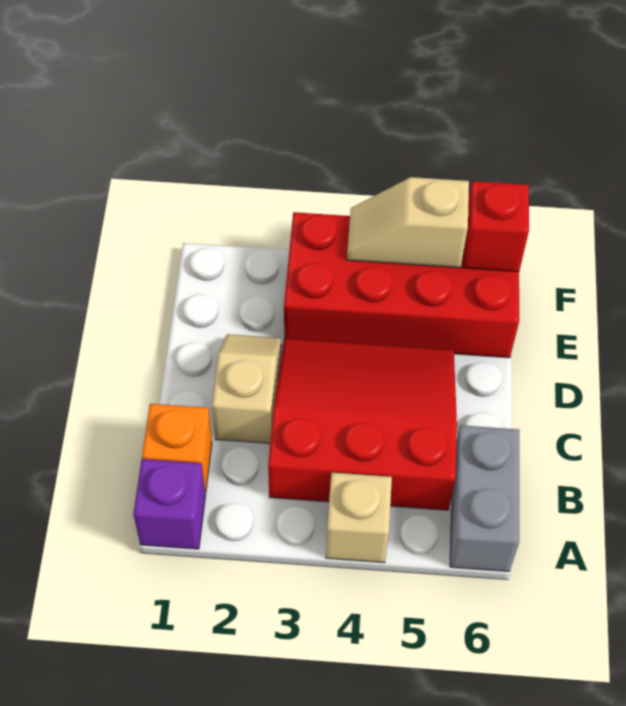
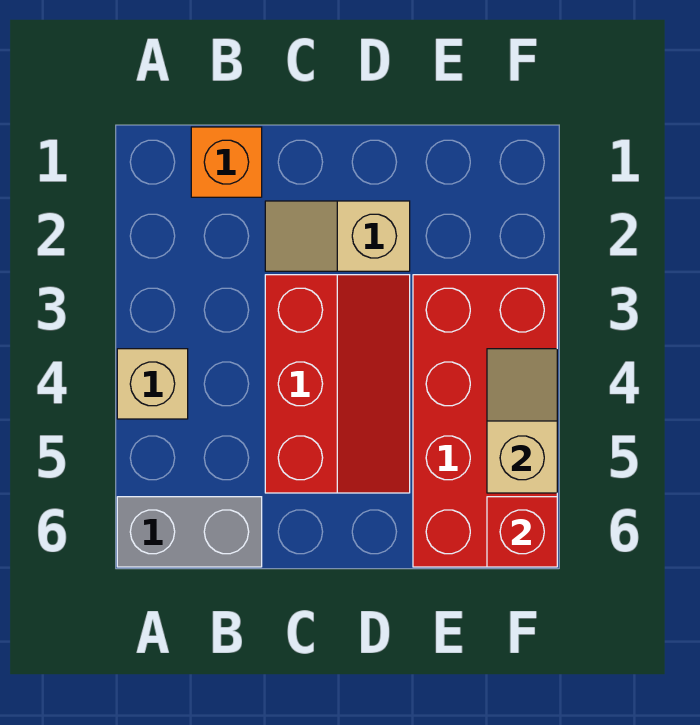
purple brick A1 level 1 -> none
red slope B3:D5 level 1 top B -> red slope C3:D5 level 1 top C
tan slope C2:D2 level 1 top C -> tan slope C2:D2 level 1 top D

